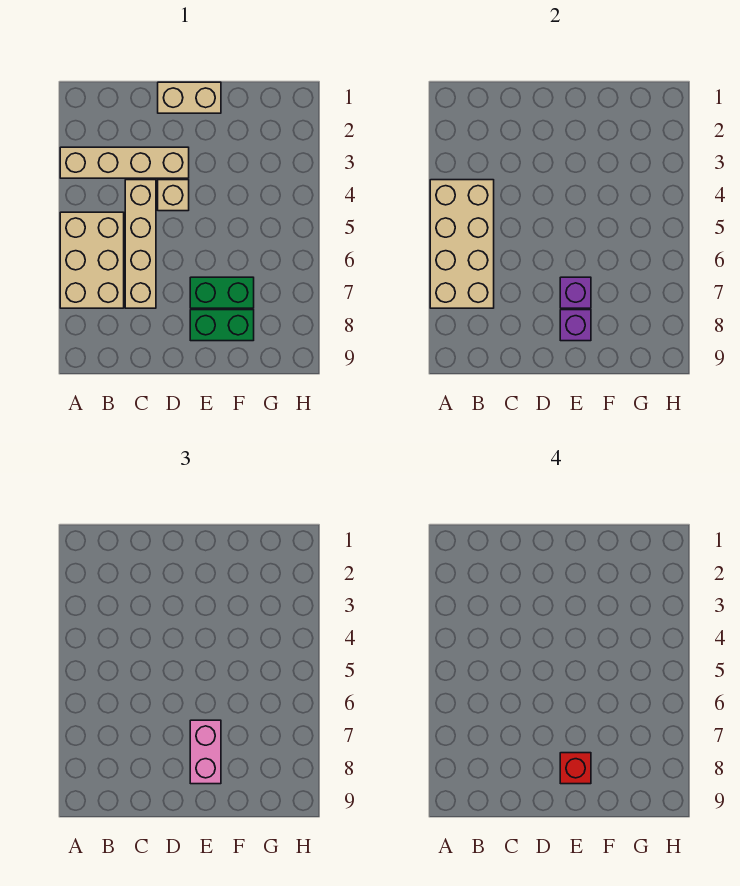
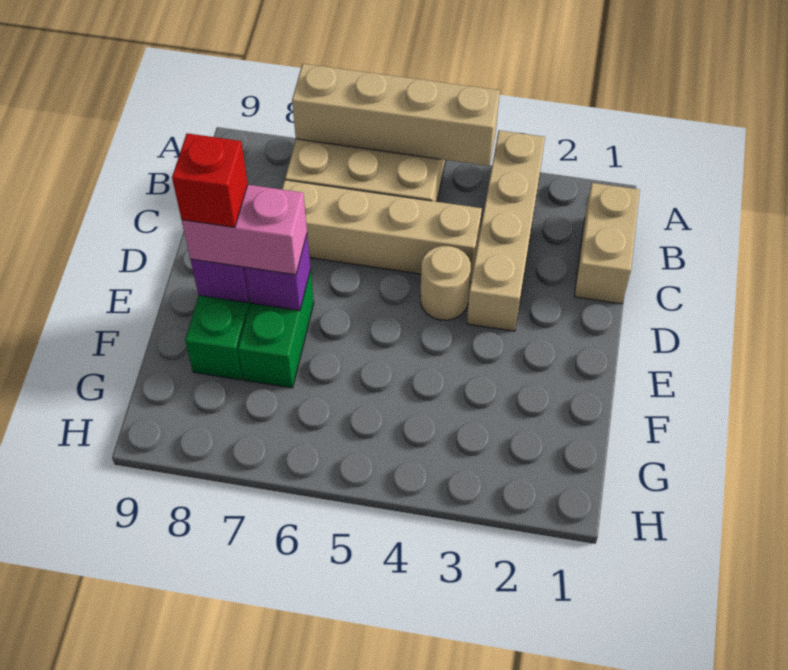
tan brick A4:B7 level 2 -> tan brick A4:A7 level 2
tan brick D1:E1 level 1 -> tan brick B1:C1 level 1
tan brick D4 level 1 -> tan round brick D4 level 1

